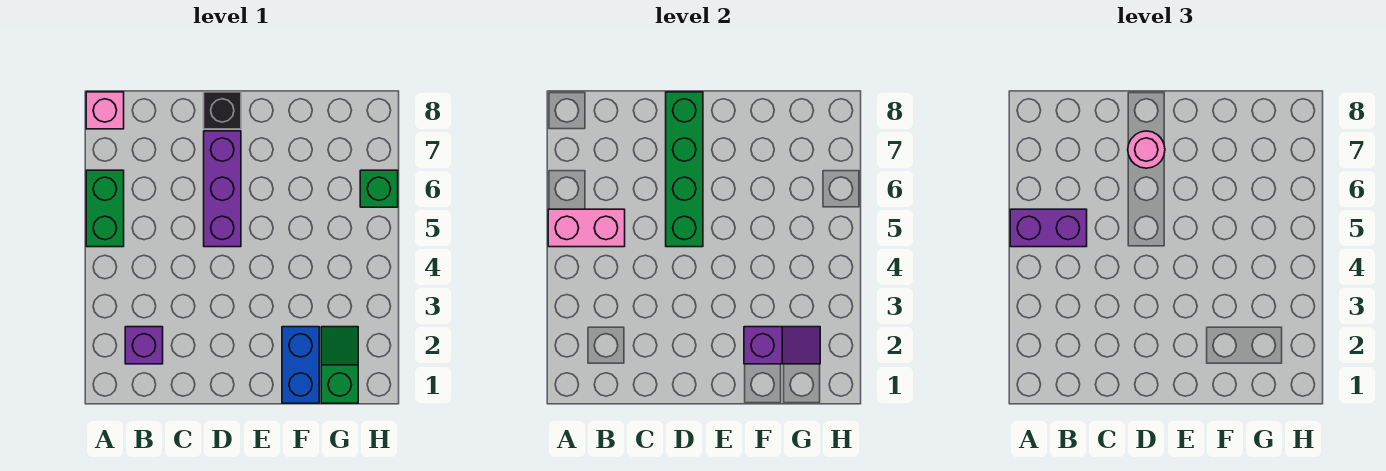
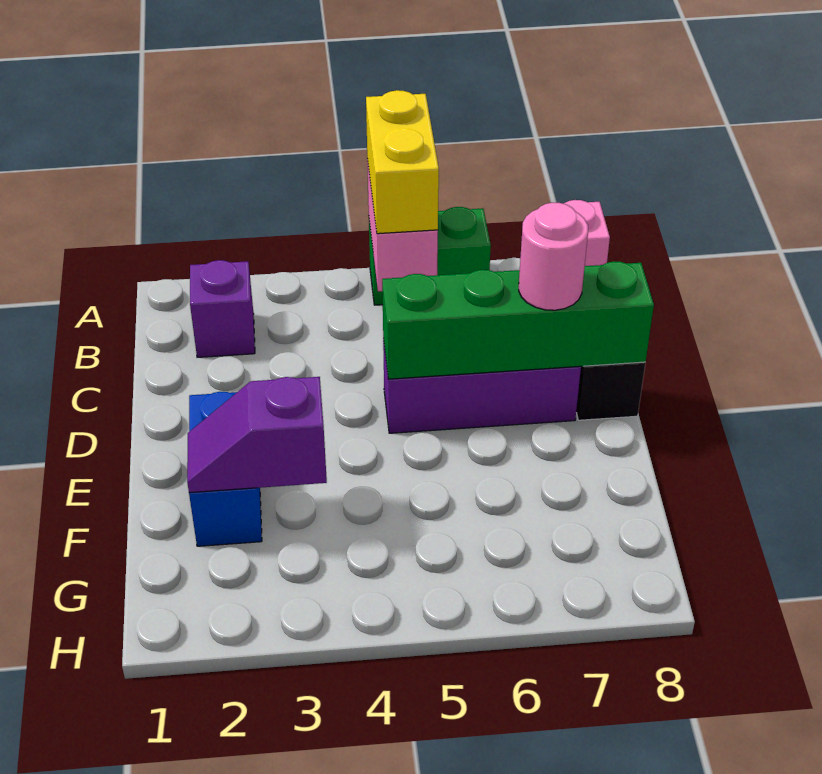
purple brick A5:B5 level 3 -> yellow brick A5:B5 level 3
blue brick F1:F2 level 1 -> blue brick E2:F2 level 1
purple slope F2:G2 level 2 top F -> purple slope F2:F3 level 2 top 3
green slope G1:G2 level 1 top 1 -> none
green brick H6 level 1 -> none

